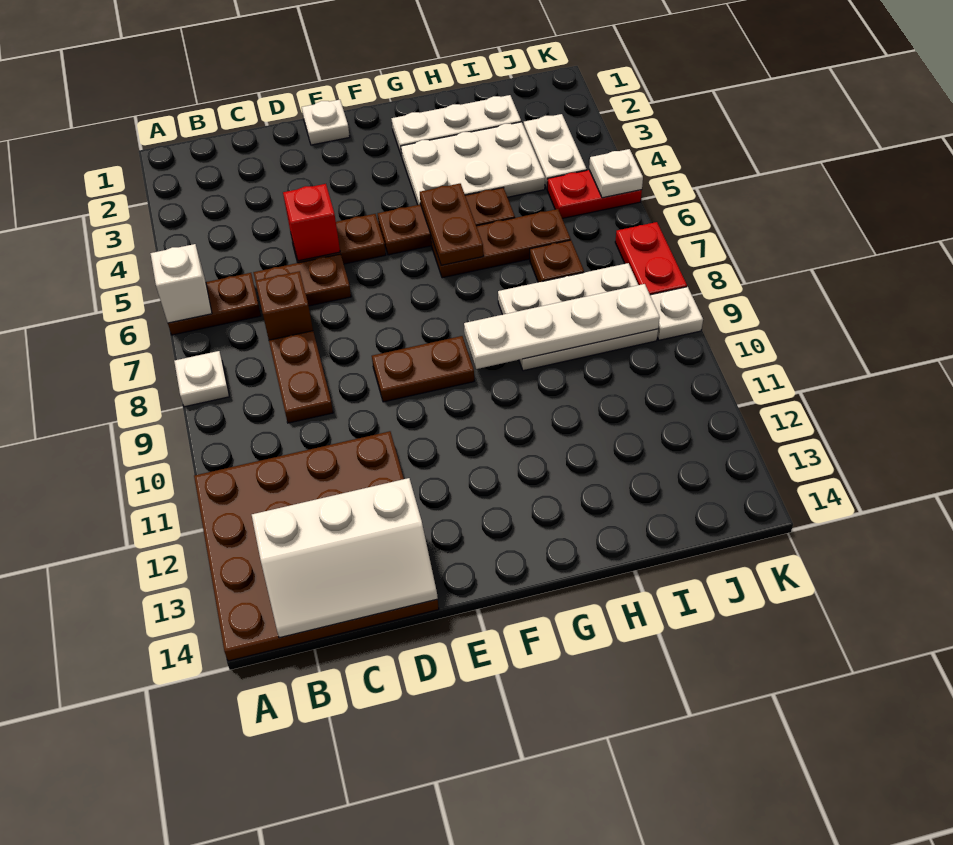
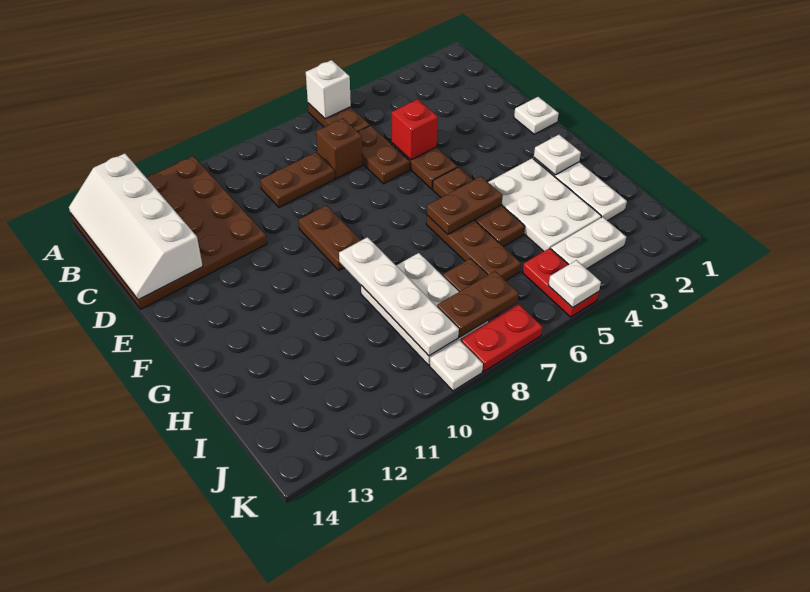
white plate A8 level 1 -> white plate G2 level 2
white slope B13:D14 level 2 top 13 -> white slope A13:D14 level 2 top 13
none -> brown plate J7:J8 level 2

